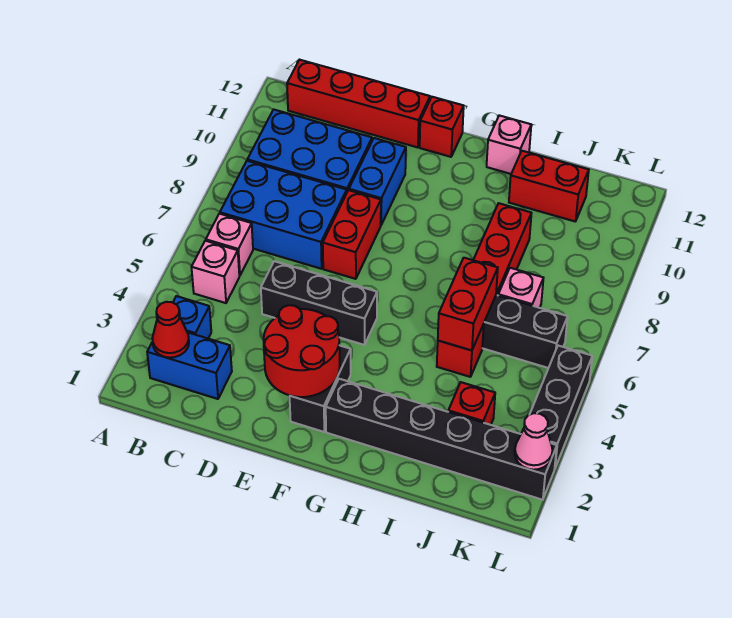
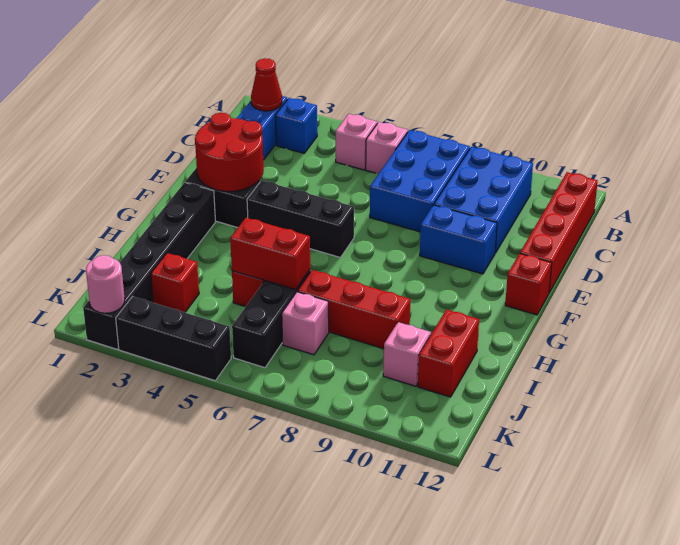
black brick D5:F5 level 1 -> black brick F4:F6 level 1
red brick E7:E8 level 1 -> none
pink brick H12 level 1 -> pink brick J10 level 1
pink cone L2 level 2 -> pink round brick L2 level 2

